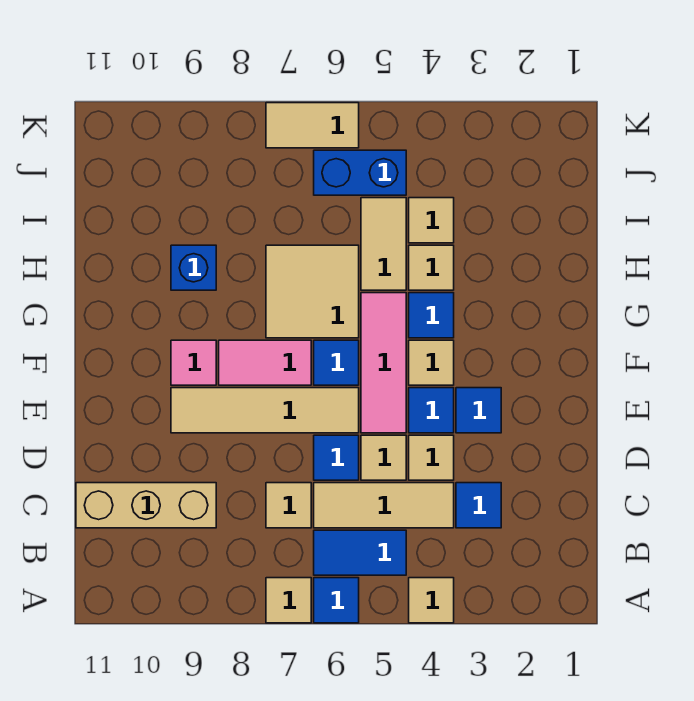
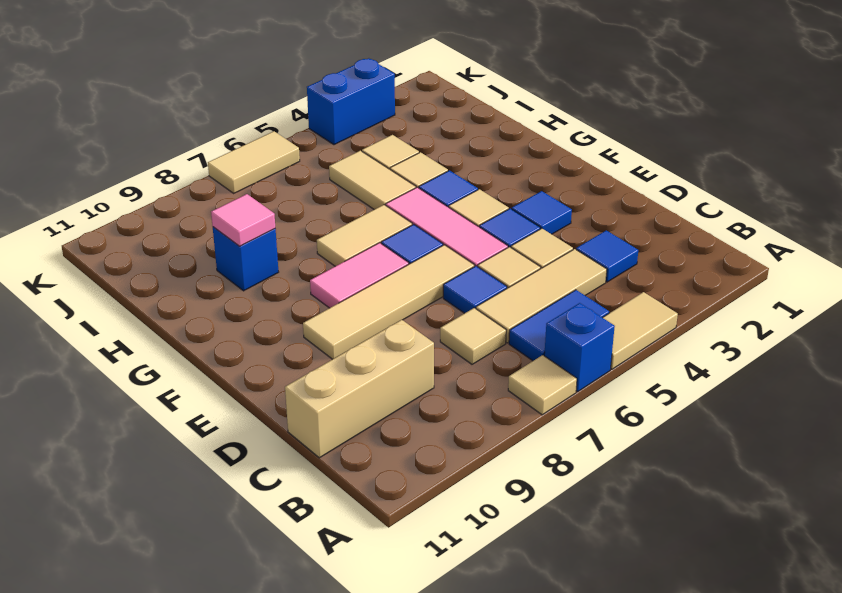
tan tile A4 level 1 -> tan tile A4:A5 level 1
blue tile A6 level 1 -> blue brick A6 level 1
pink tile F9 level 1 -> pink tile H9 level 2
tan tile G6:H7 level 1 -> tan tile G6:G7 level 1
blue brick J5:J6 level 1 -> blue brick K3:K4 level 1

